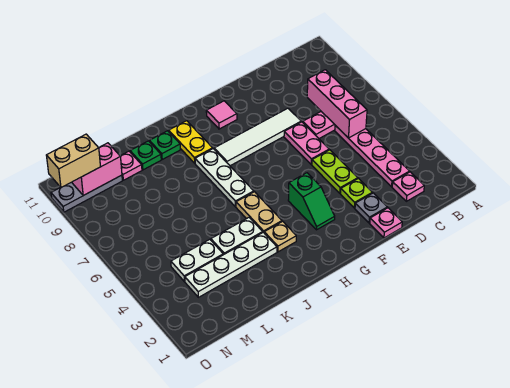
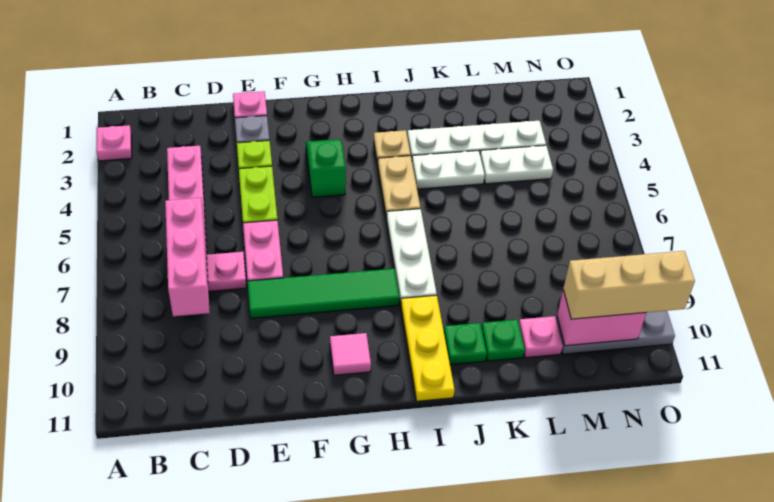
pink plate C2 level 1 -> pink plate A2 level 1
white tile E8:H8 level 1 -> green tile E8:H8 level 1
yellow plate I9:I10 level 1 -> yellow plate I9:I11 level 1
tan brick N10:O10 level 3 -> tan brick M10:O10 level 3

